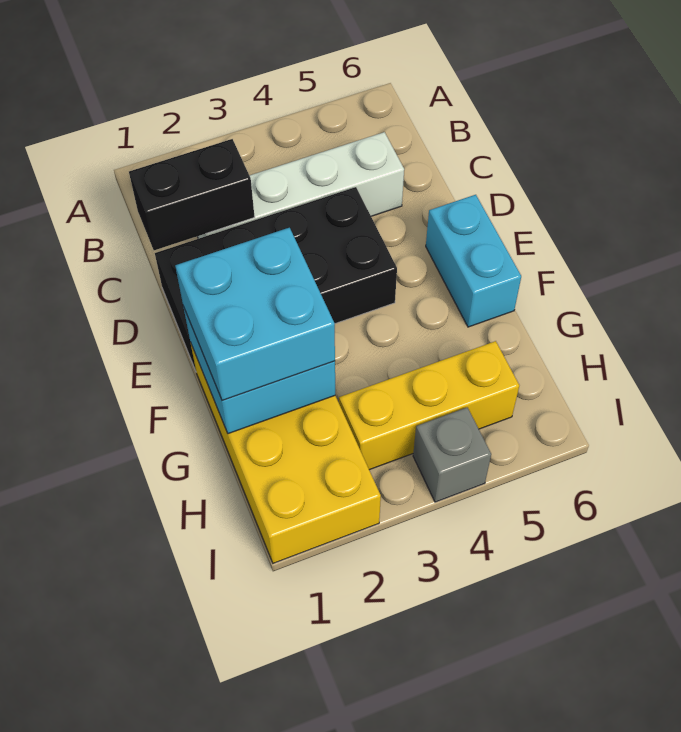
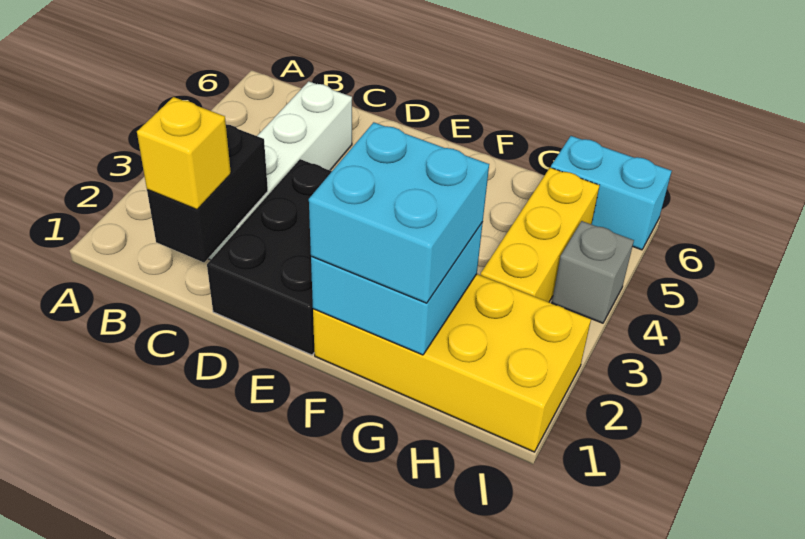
none -> yellow brick C1 level 3
black brick D1:E4 level 1 -> black brick D1:E3 level 1
cyan brick E6:F6 level 1 -> cyan brick H6:I6 level 1

